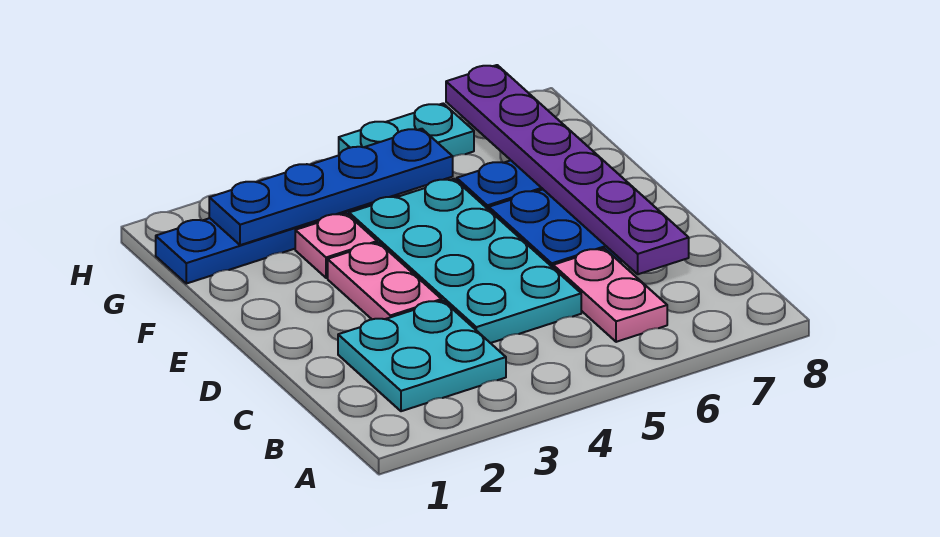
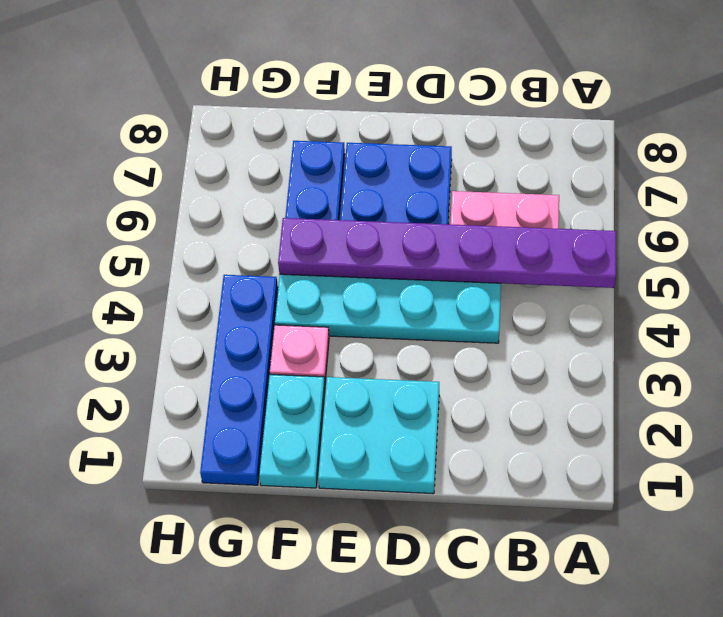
cyan plate B2:C3 level 1 -> cyan plate D1:E2 level 1
purple plate C7:H7 level 2 -> purple plate A5:F5 level 2
pink plate D3:E3 level 1 -> none
blue plate G2:G5 level 2 -> none
cyan plate H5:H6 level 1 -> cyan plate F1:F2 level 1

